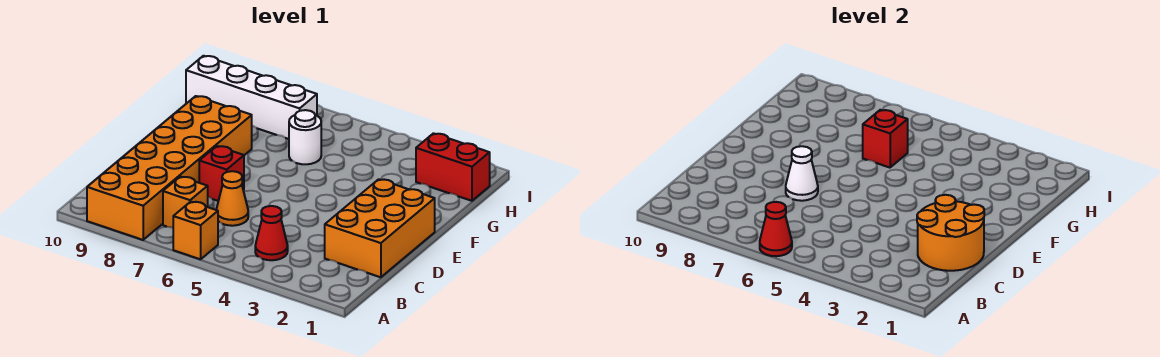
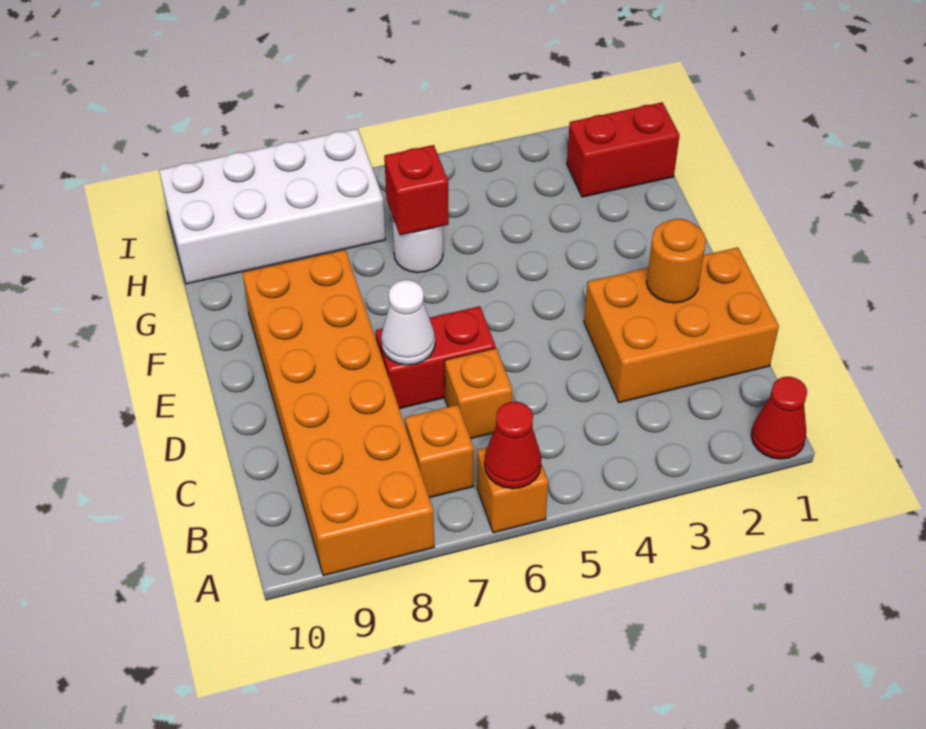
red cone B4 level 1 -> red cone A1 level 1
orange brick C1:E2 level 1 -> orange brick C1:D3 level 1
orange round brick C1:D2 level 2 -> orange round brick D2 level 2
orange cone C6 level 1 -> orange brick C6 level 1
red brick D7 level 1 -> red brick D6:D7 level 1
white brick H7:H10 level 1 -> white brick H7:I10 level 1

